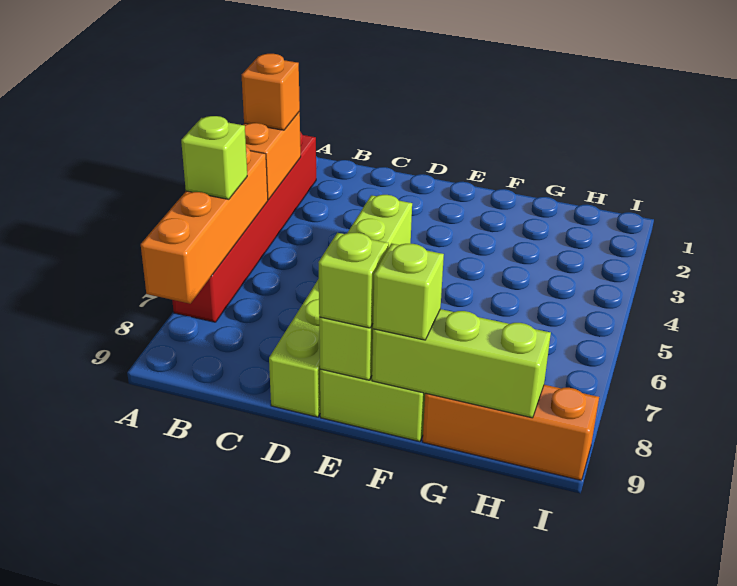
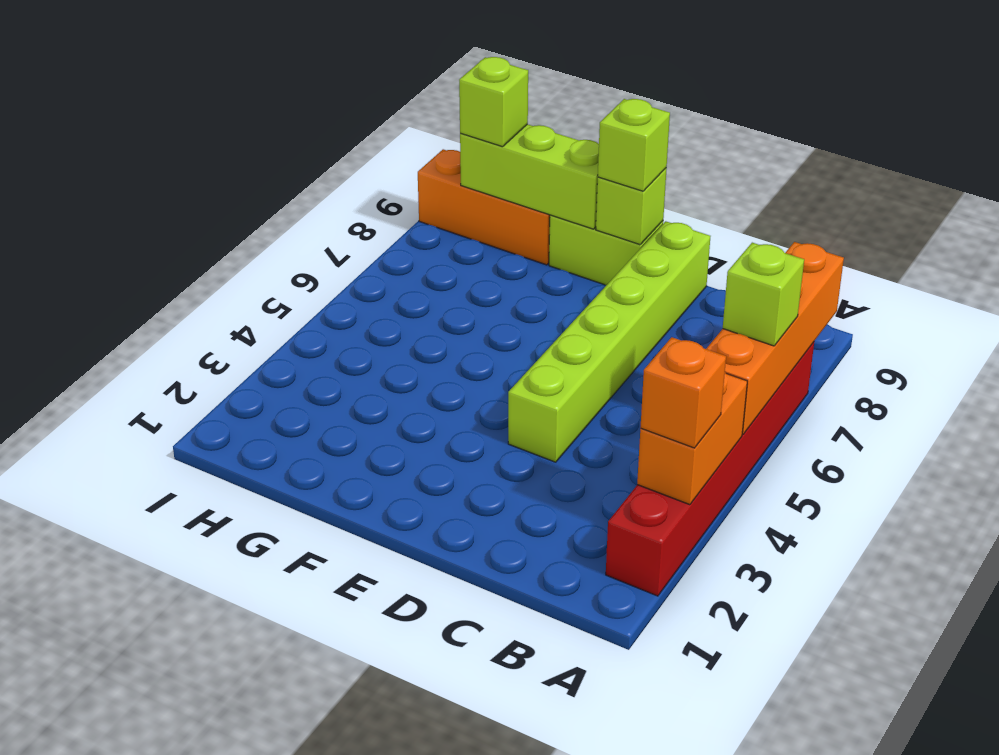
lime brick F9 level 3 -> lime brick H9 level 3

